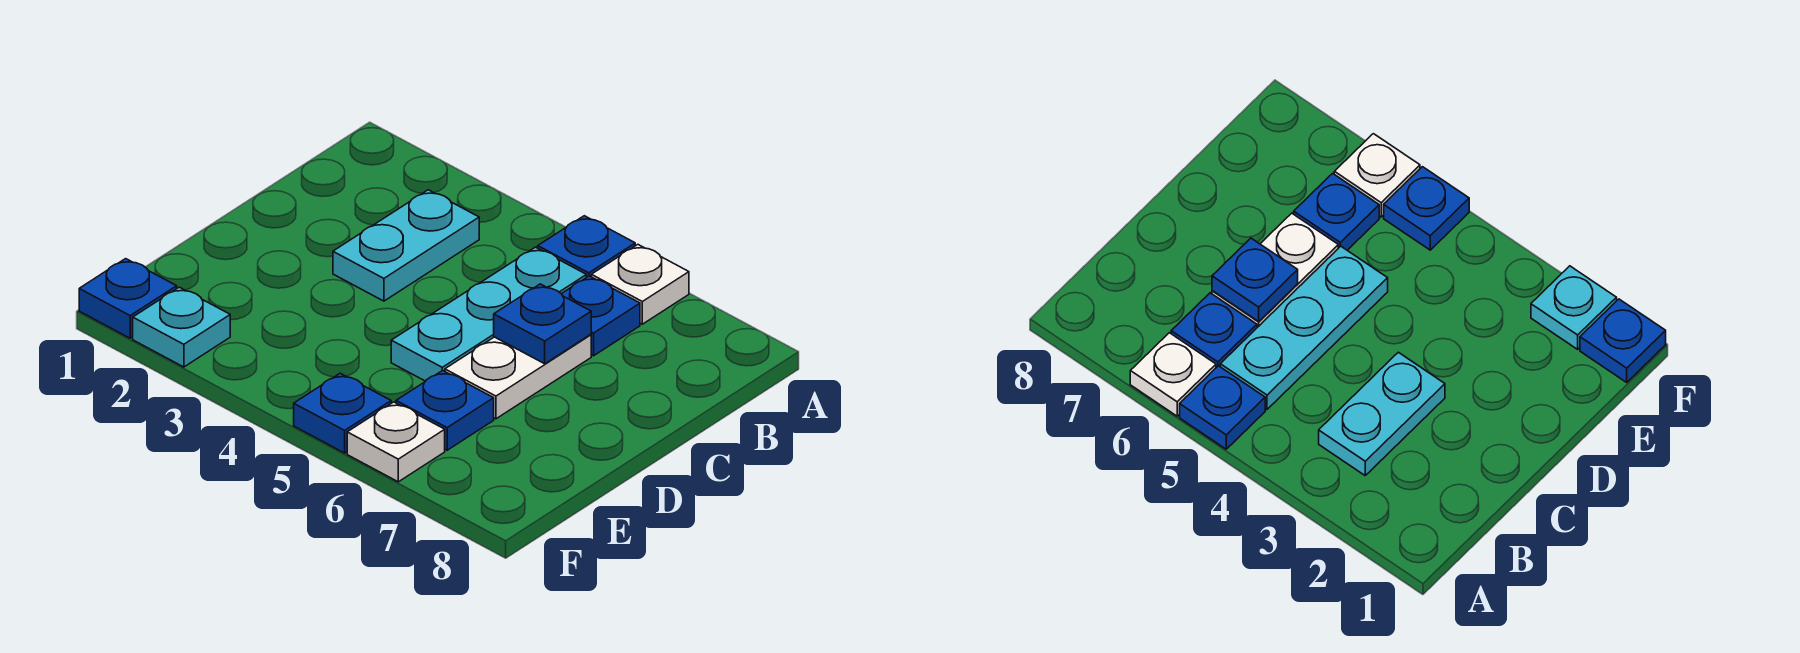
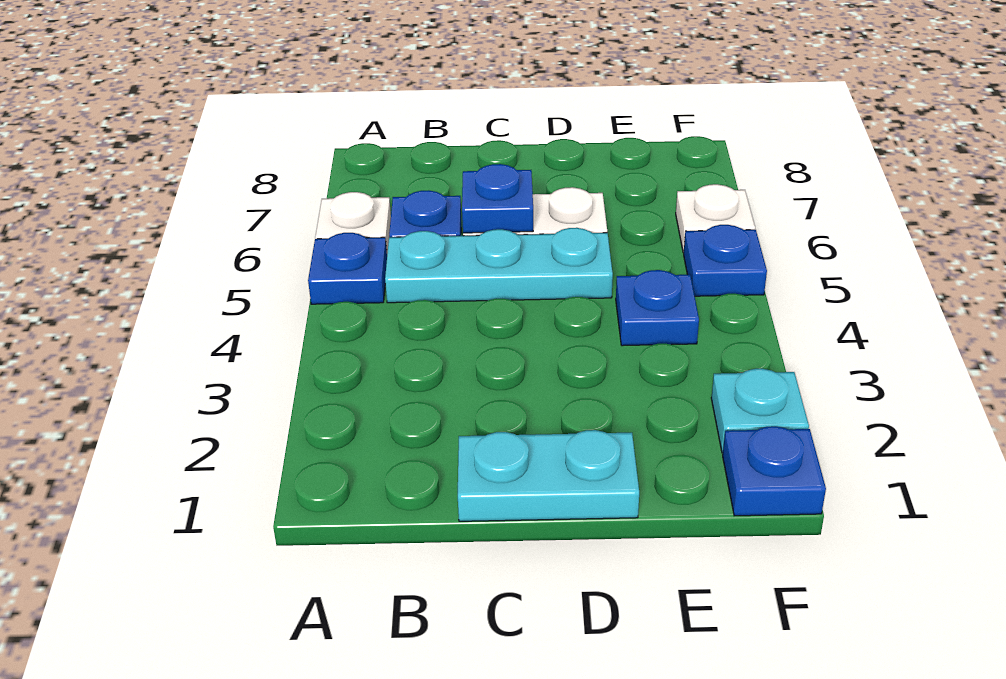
cyan plate B3:C3 level 1 -> cyan plate C1:D1 level 1
blue plate E6 level 1 -> blue plate E4 level 1

